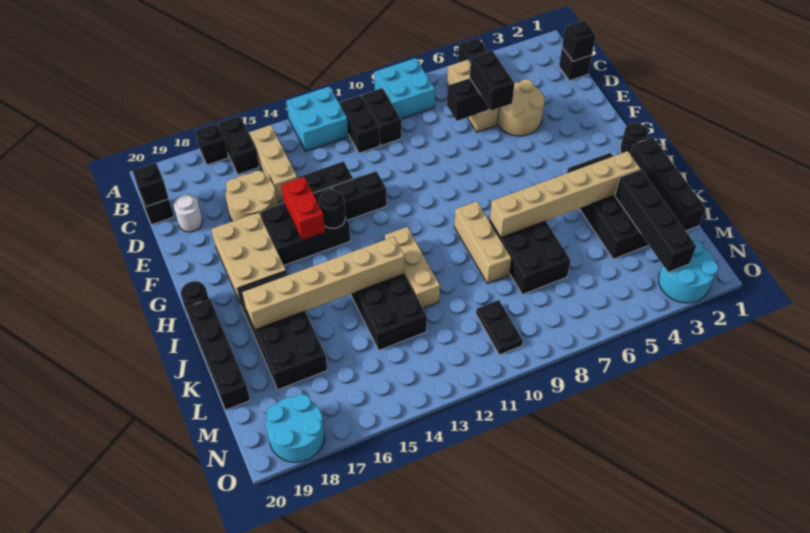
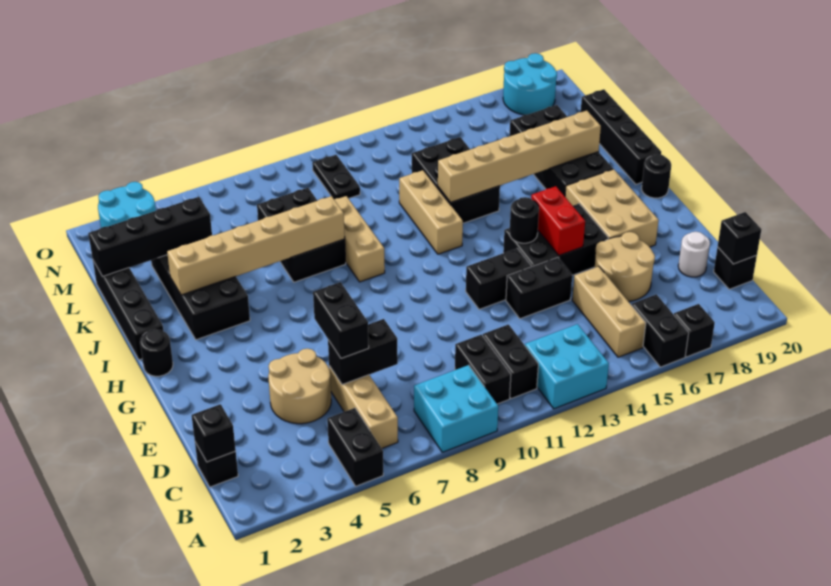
black brick K3:N3 level 2 -> black brick L1:L4 level 2

